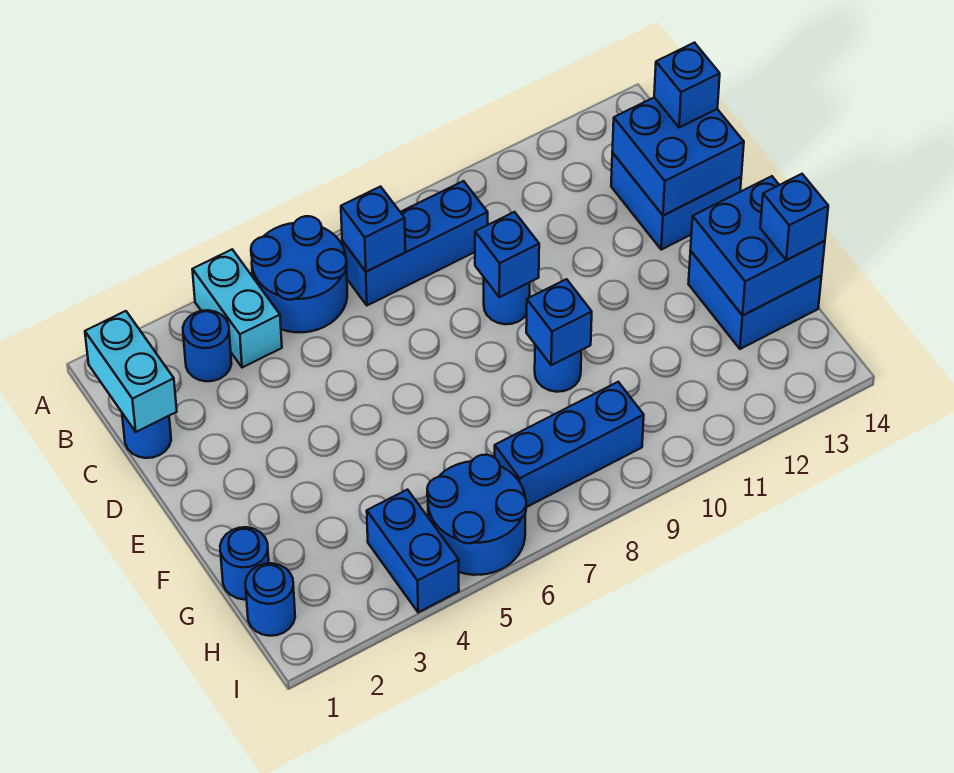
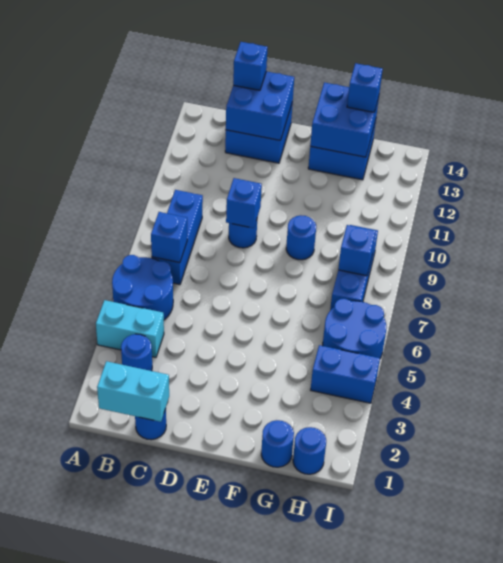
blue brick F9 level 2 -> blue brick H8 level 2

